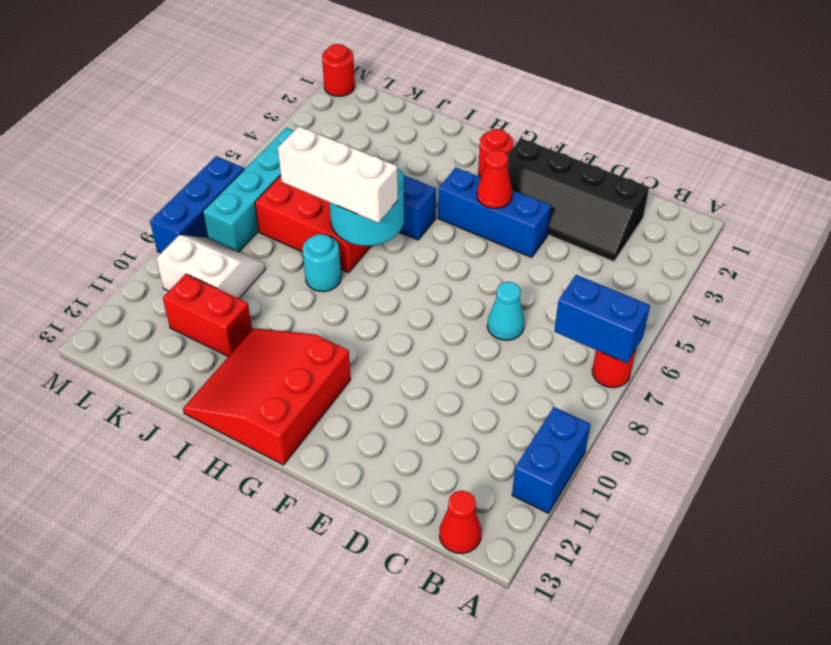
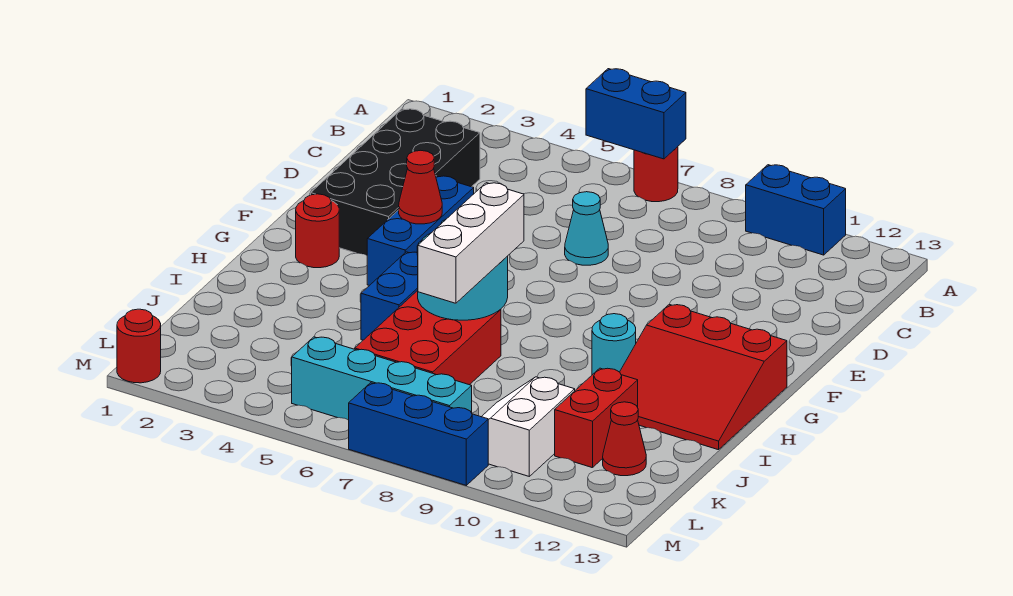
blue brick A7:B7 level 2 -> blue brick A6:A7 level 2
red cone B13 level 1 -> red cone K12 level 1
black slope C2:F3 level 1 top 2 -> black brick C2:F3 level 1
cyan round brick I8 level 1 -> cyan round brick H10 level 1

